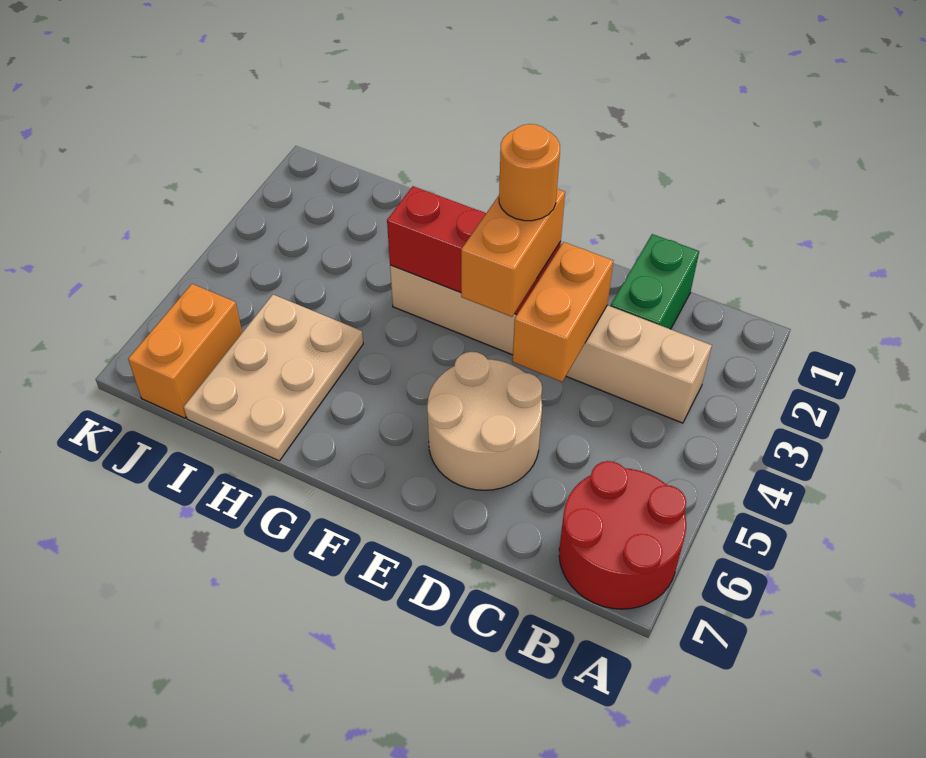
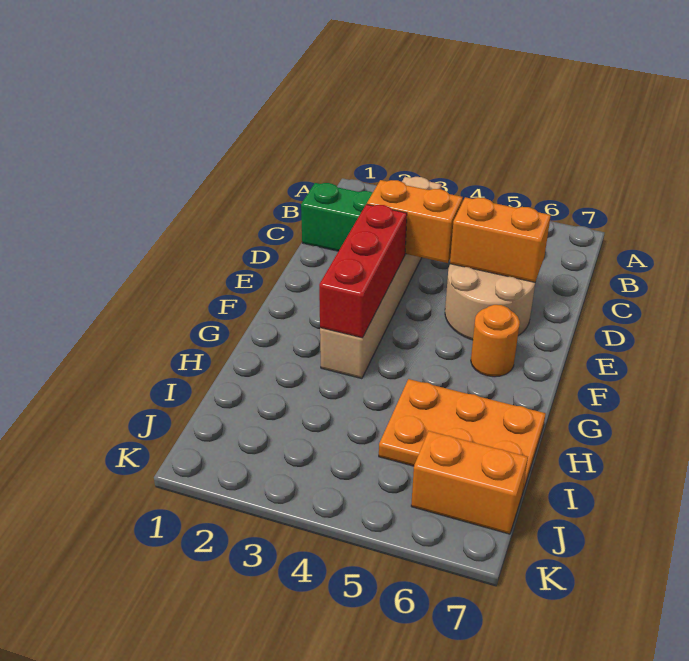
red round brick A6:B7 level 1 -> none
orange brick E3:E4 level 3 -> orange brick D5:D6 level 2
orange round brick E3 level 4 -> orange round brick F6 level 1
tan plate H5:I7 level 1 -> orange plate H5:I7 level 1

